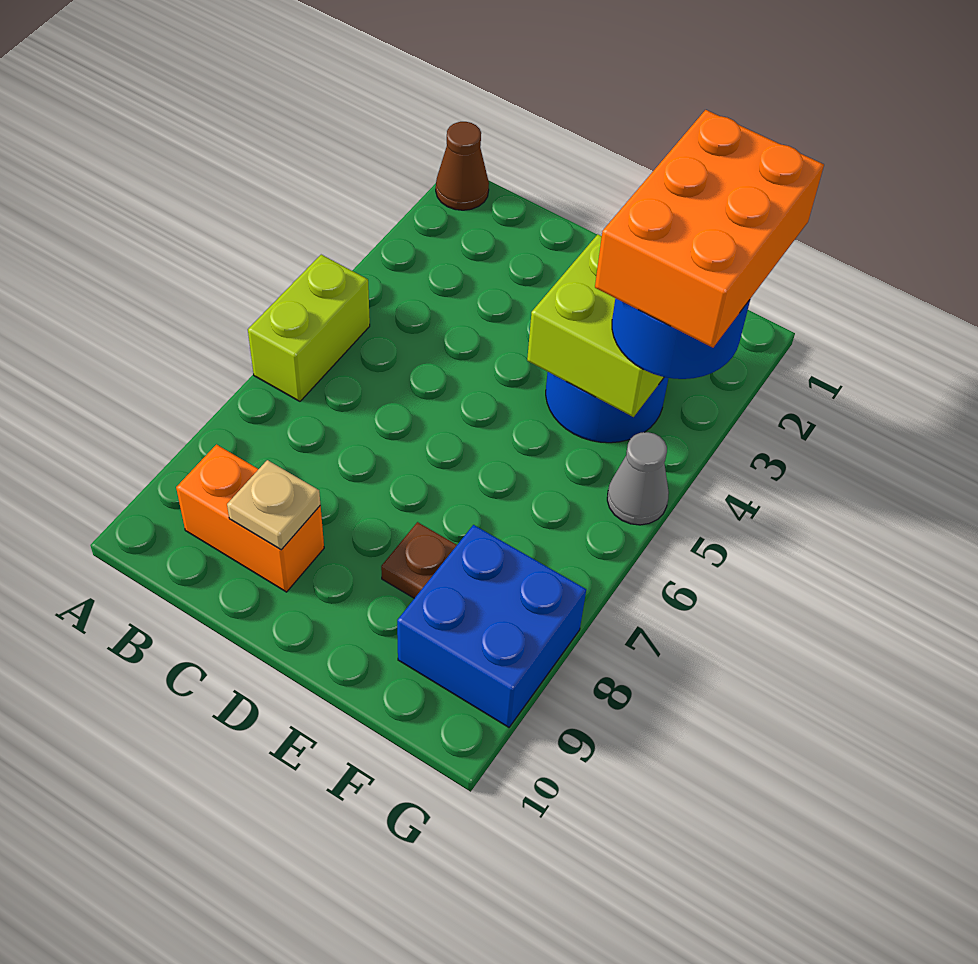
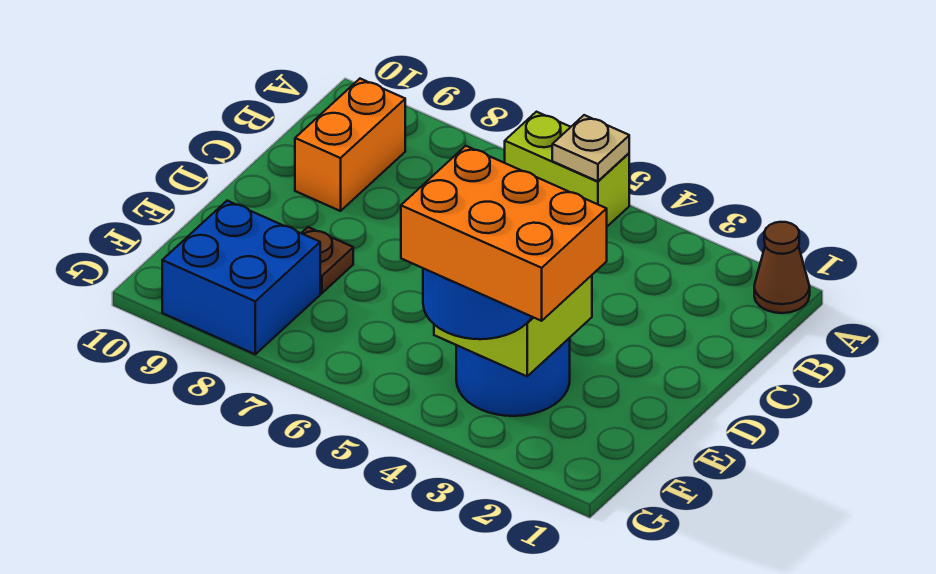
tan plate C9 level 2 -> tan plate A5 level 2
grey cone G5 level 1 -> none

